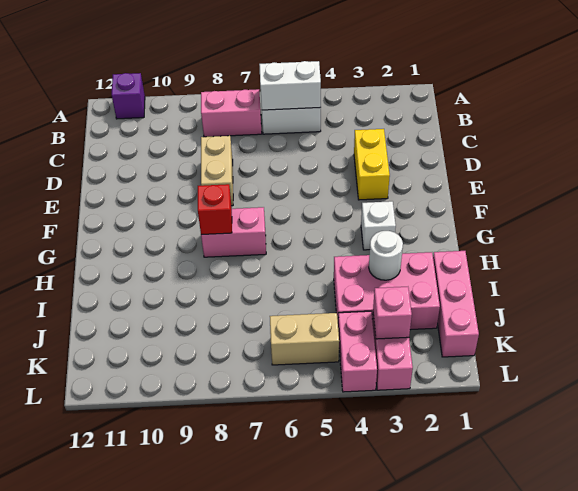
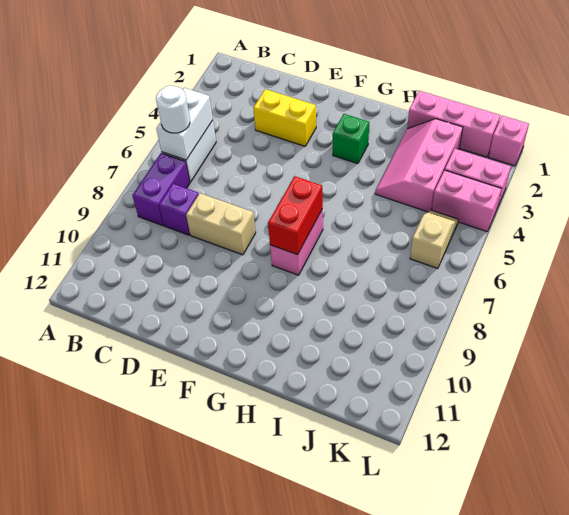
purple brick A11 level 1 -> purple brick C8 level 1
pink brick B7:B8 level 1 -> purple brick B7:B8 level 1
white brick G3 level 1 -> green brick G3 level 1
red brick G8 level 2 -> red brick G7:G8 level 2
pink brick I2:J4 level 1 -> pink slope I2:J4 level 1 top J
white round brick I3 level 2 -> white round brick B6 level 3
pink brick K3 level 2 -> pink brick L1 level 1
tan brick K5:K6 level 1 -> tan slope K5:K6 level 1 top 6

